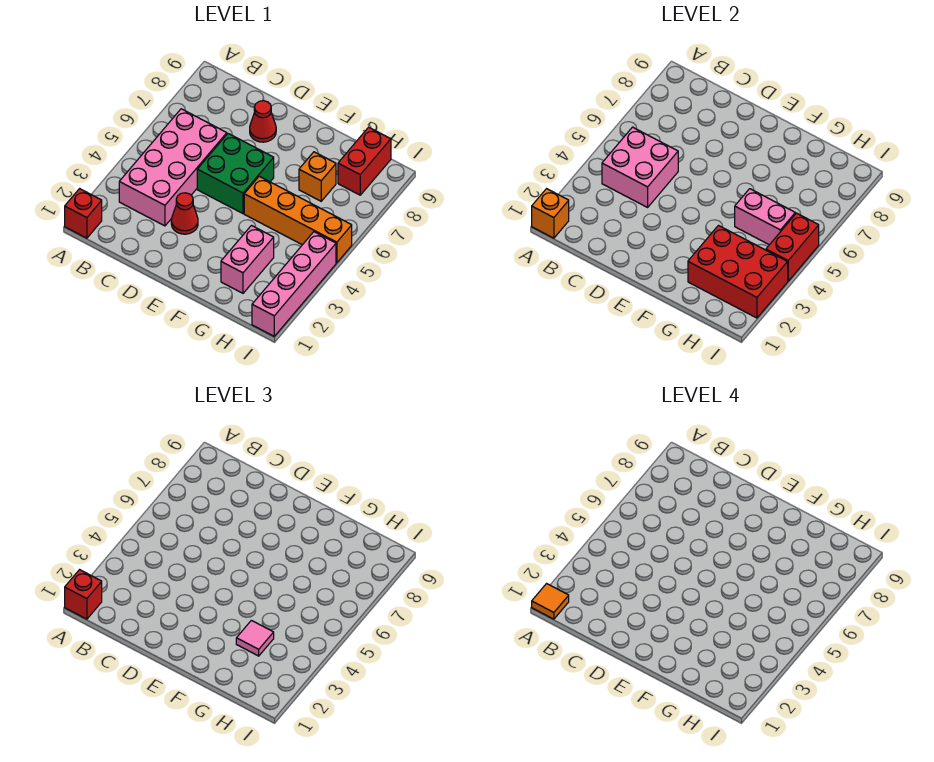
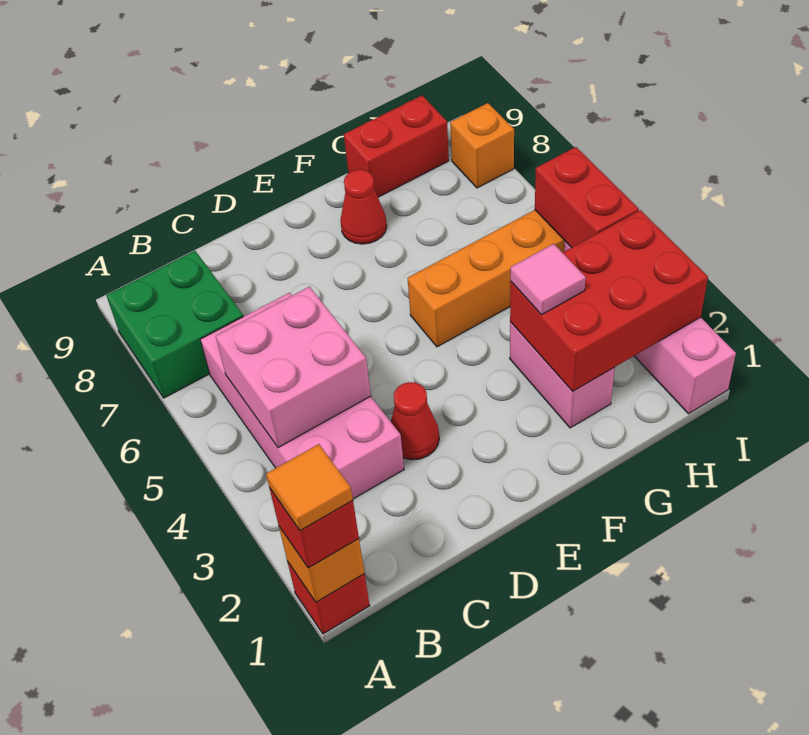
green brick D5:E6 level 1 -> green brick A7:B8 level 1
red cone D8 level 1 -> red cone F8 level 1
pink brick G5:H5 level 2 -> none
orange brick G7 level 1 -> orange brick I8 level 1
red brick H8:H9 level 1 -> red brick G9:H9 level 1

